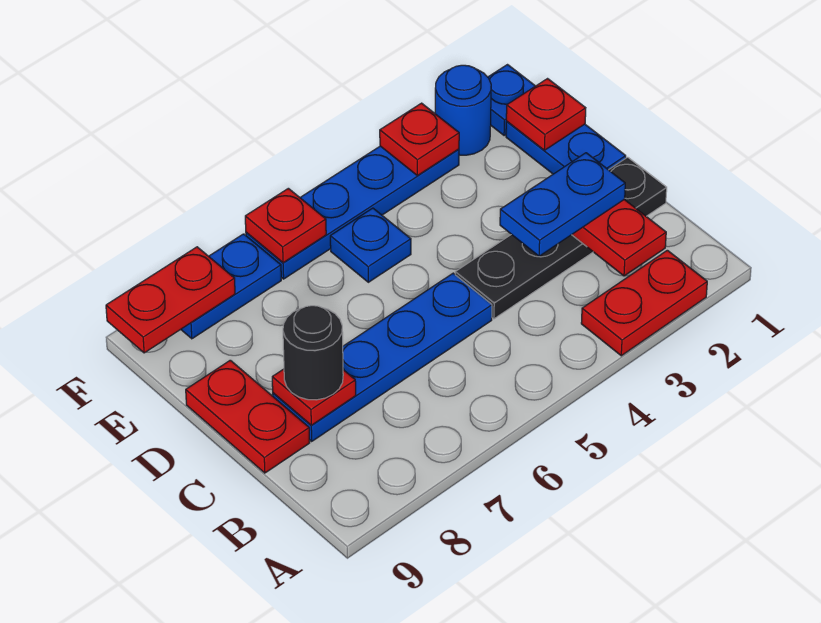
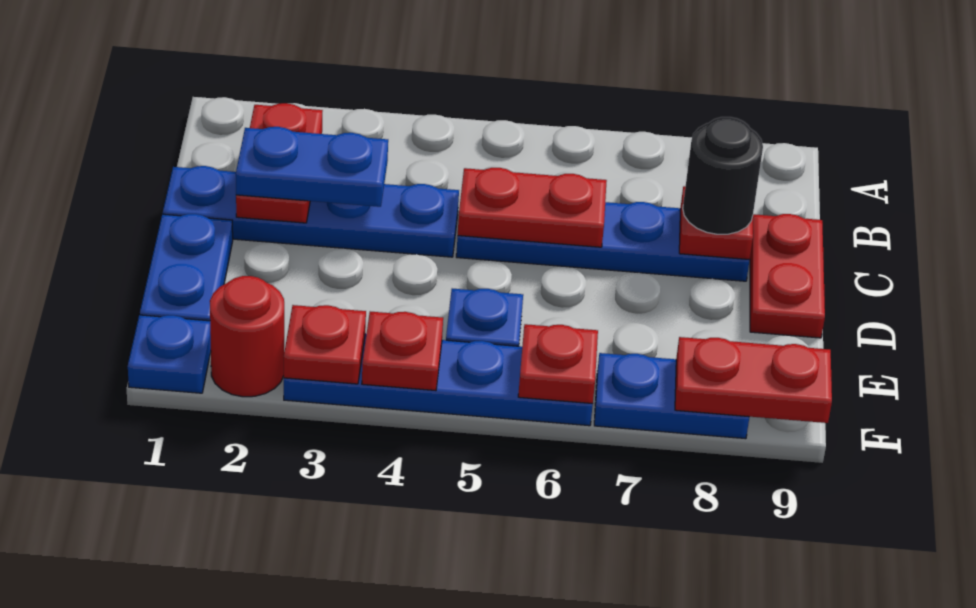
red plate A2:A3 level 1 -> red plate C5:C6 level 2
black plate C1:C4 level 1 -> blue plate C1:C4 level 1
red plate E1 level 2 -> red plate F4 level 2
blue round brick F2 level 1 -> red round brick F2 level 1

